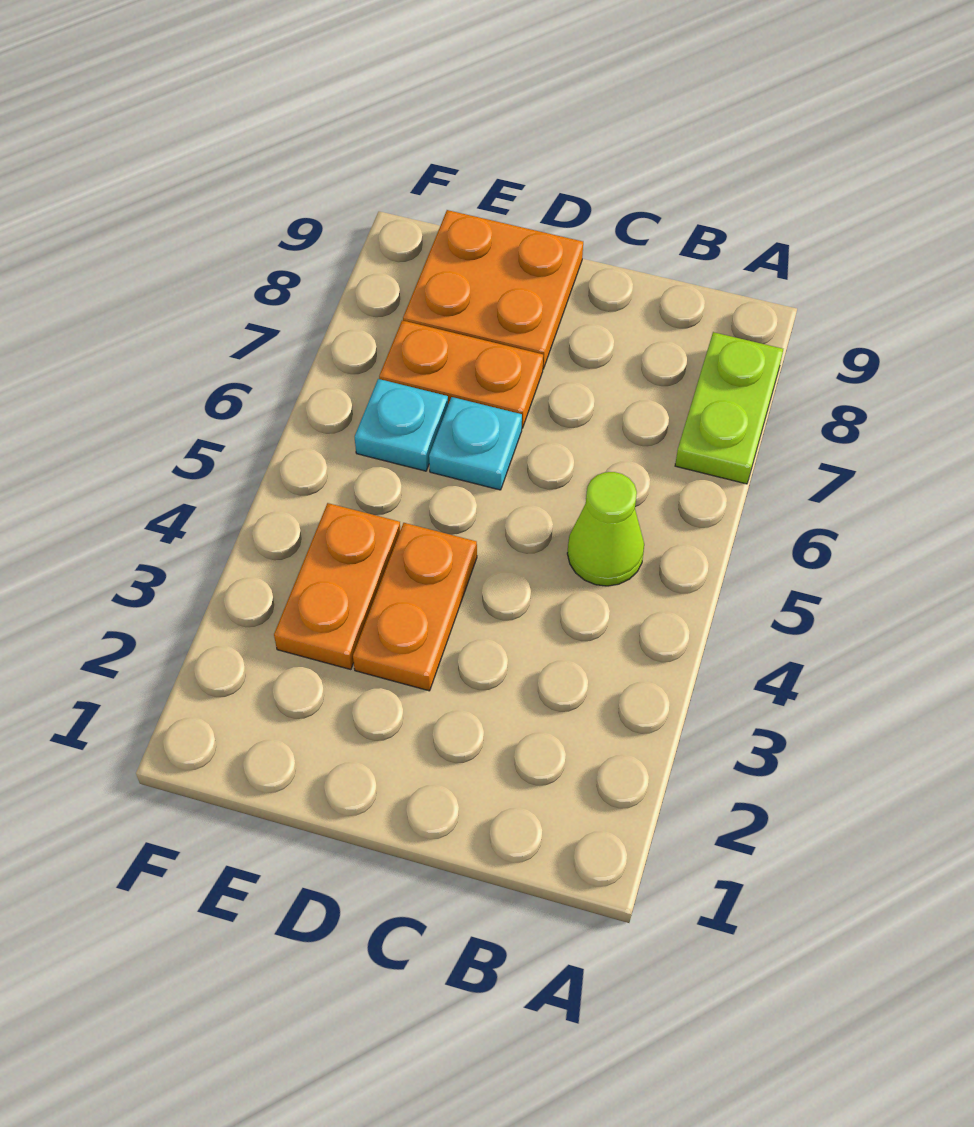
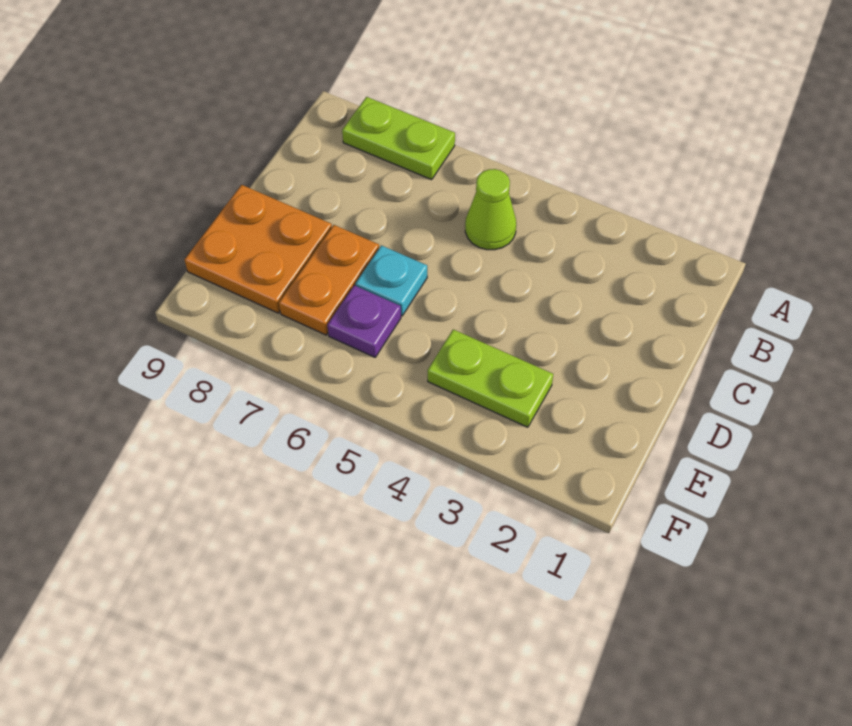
orange plate D3:D4 level 1 -> none
orange plate E3:E4 level 1 -> lime plate E3:E4 level 1
cyan plate E6 level 1 -> purple plate E6 level 1

